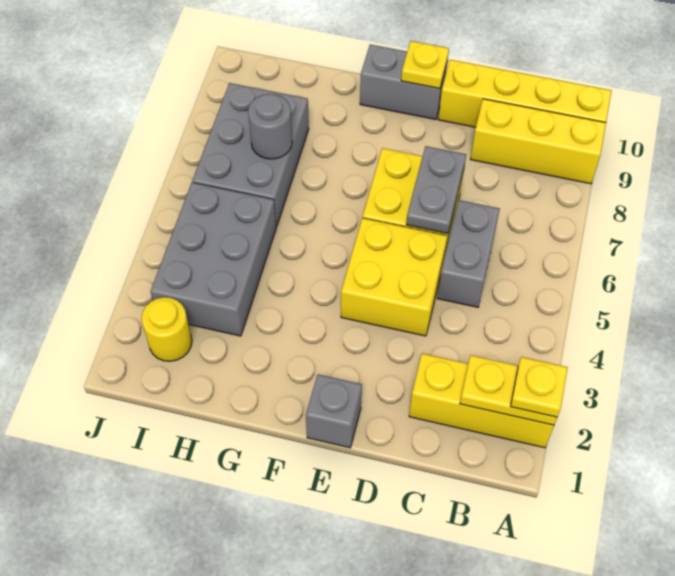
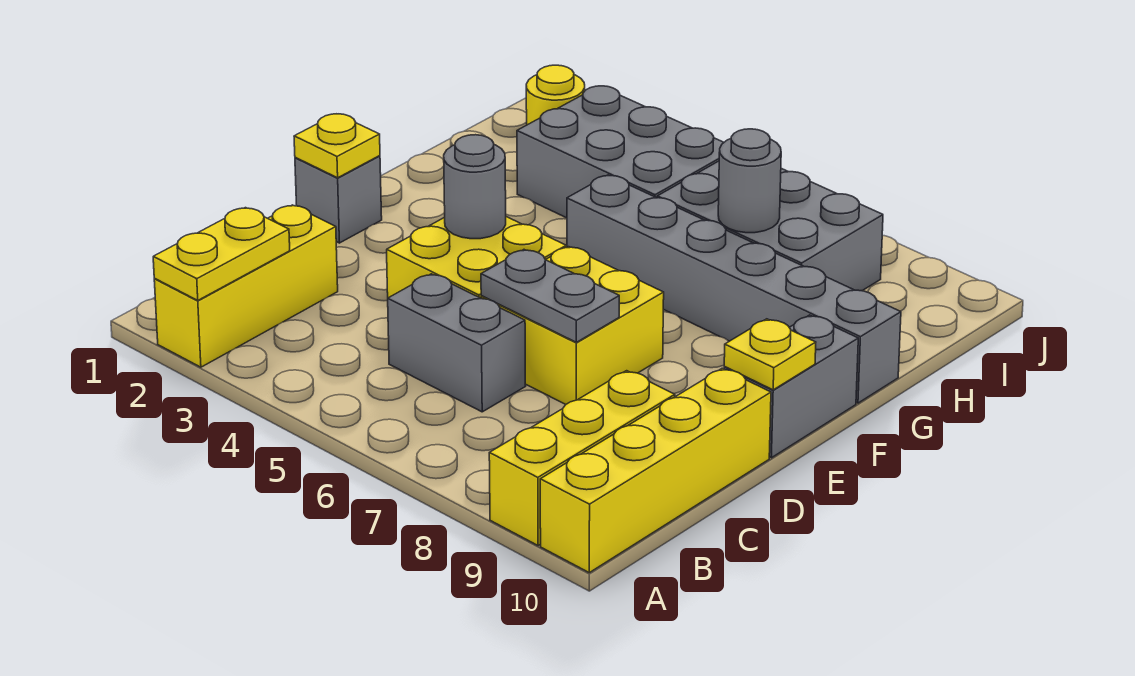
yellow plate A2 level 3 -> yellow plate E1 level 2
none -> grey round brick E4 level 2
none -> grey brick G5:G10 level 1

